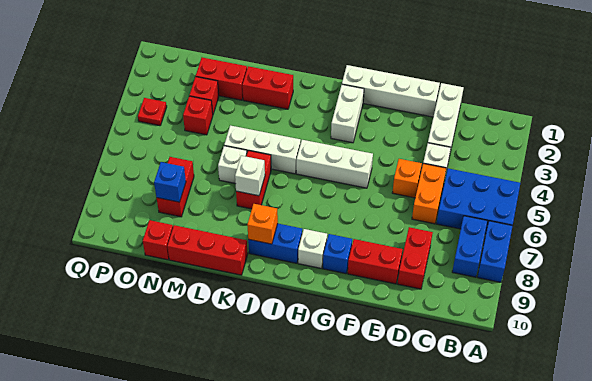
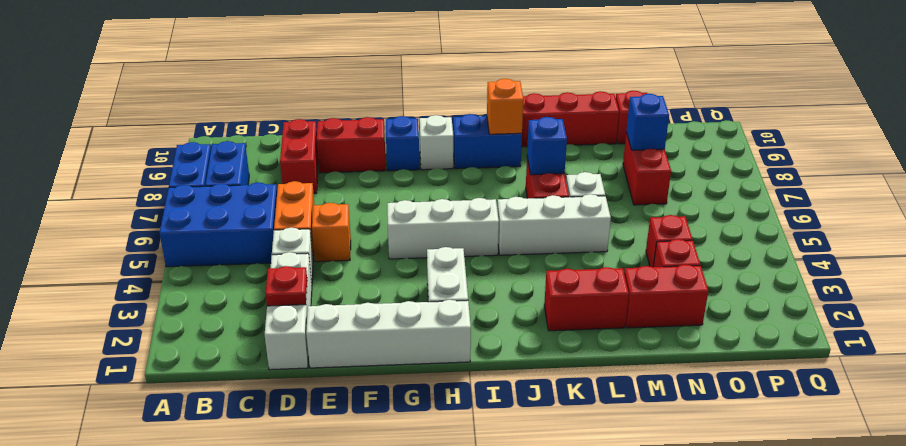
white brick K7 level 2 -> blue brick K7 level 2
red plate P4 level 1 -> red plate D2 level 2

